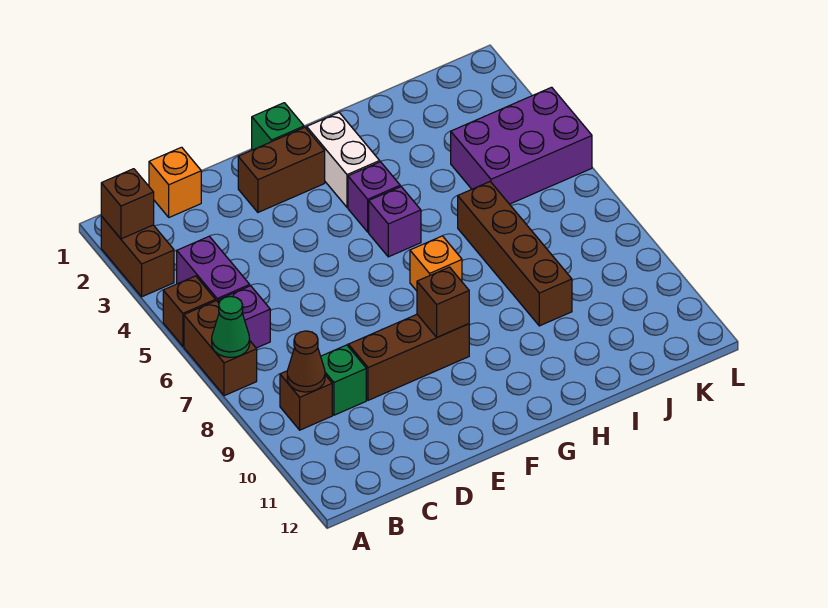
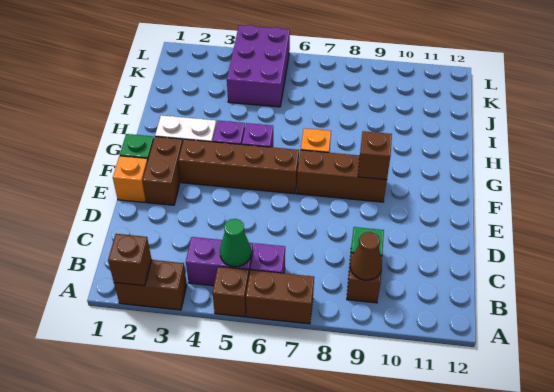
green cone A7 level 2 -> green cone B5 level 2
orange brick C1 level 1 -> orange brick E1 level 1
brown brick D9:F9 level 1 -> brown brick F7:F9 level 1
brown brick I6:I9 level 1 -> brown brick F3:F6 level 1

